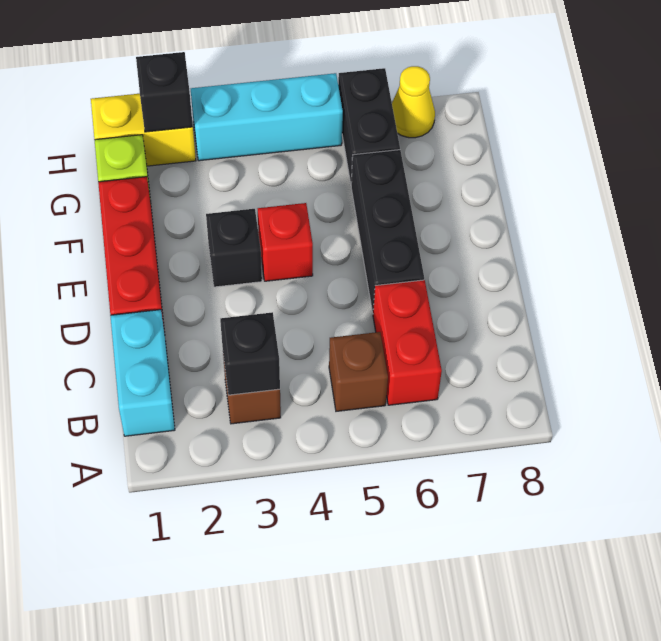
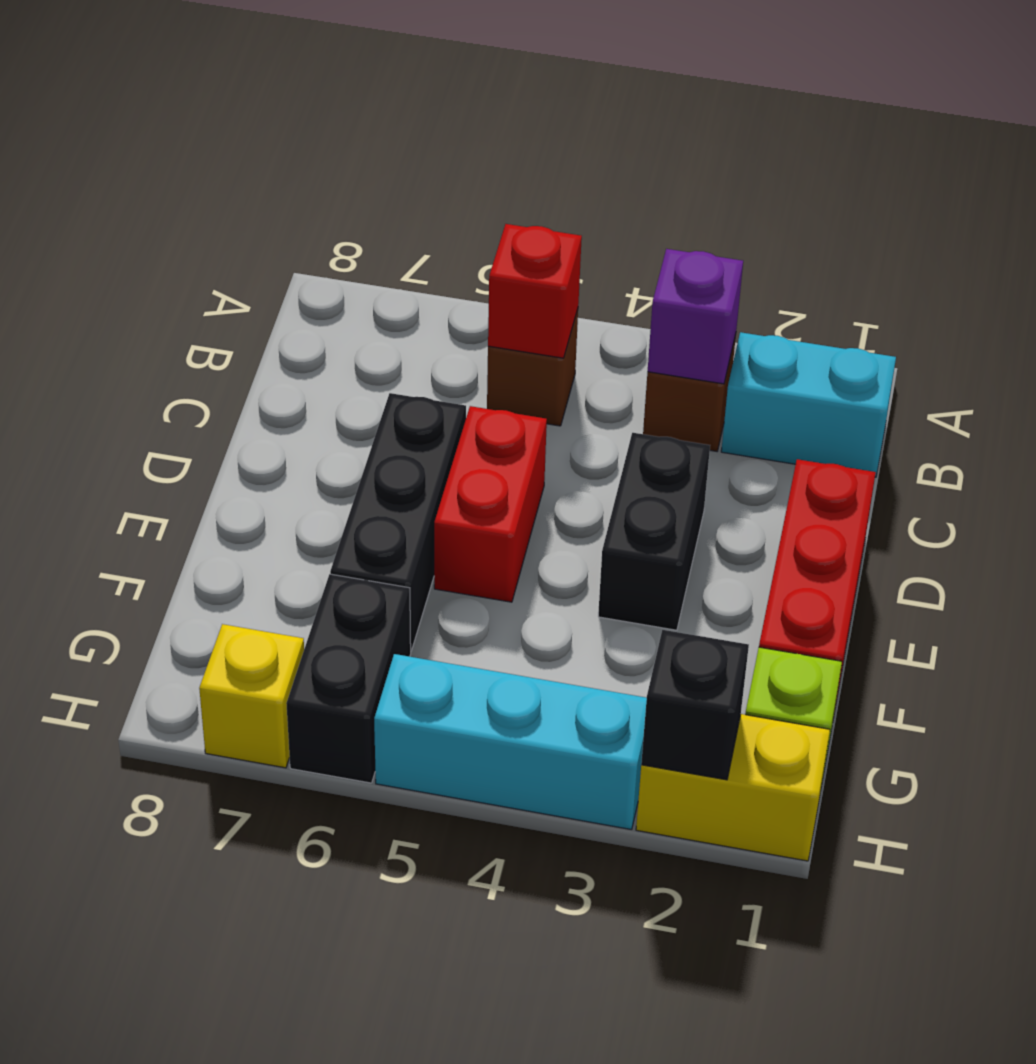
cyan brick B1:C1 level 1 -> cyan brick B1:B2 level 1
black brick B3 level 2 -> purple brick B3 level 2
red brick B6:C6 level 1 -> red brick D5:E5 level 1
black brick E3 level 1 -> black brick D3:E3 level 1
red brick E4 level 1 -> red brick B5 level 2
yellow cone H7 level 1 -> yellow brick H7 level 1

